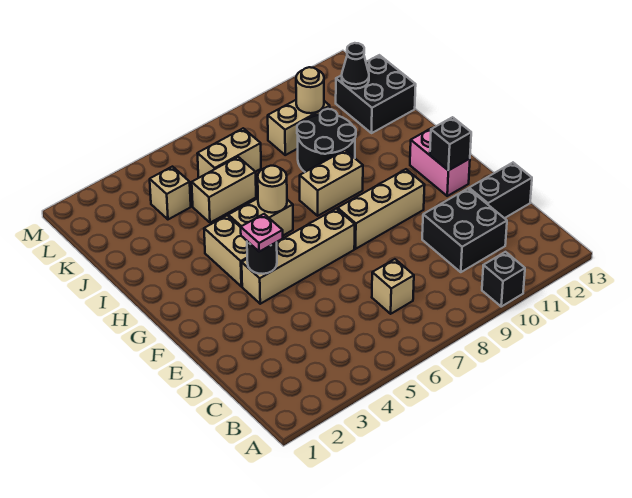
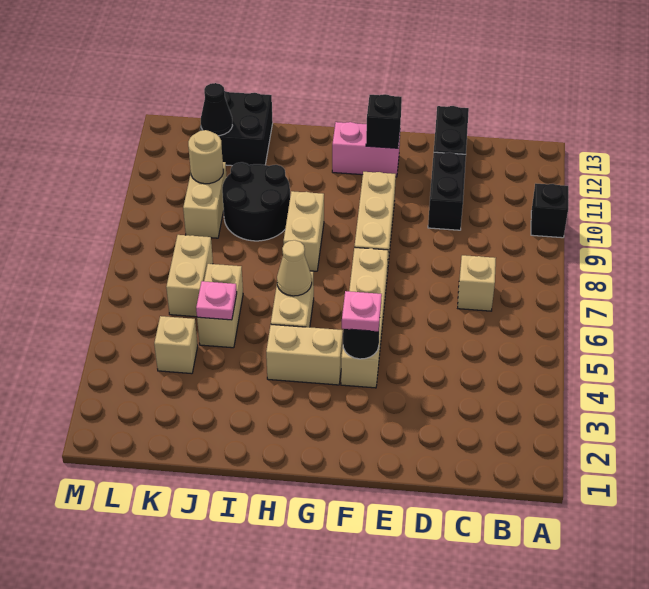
black brick C10:D11 level 1 -> black brick D10:D11 level 1
tan round brick H6 level 2 -> tan cone H6 level 2
none -> pink plate J5 level 2

